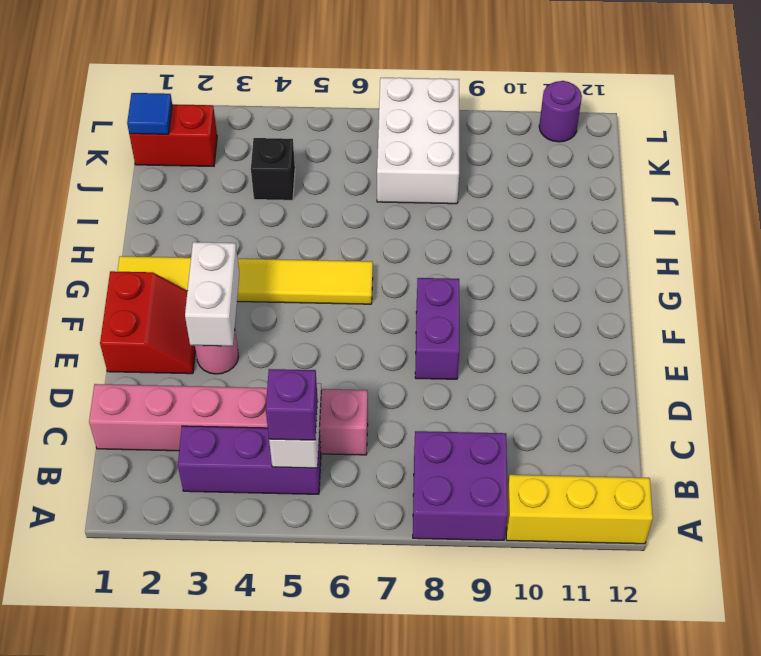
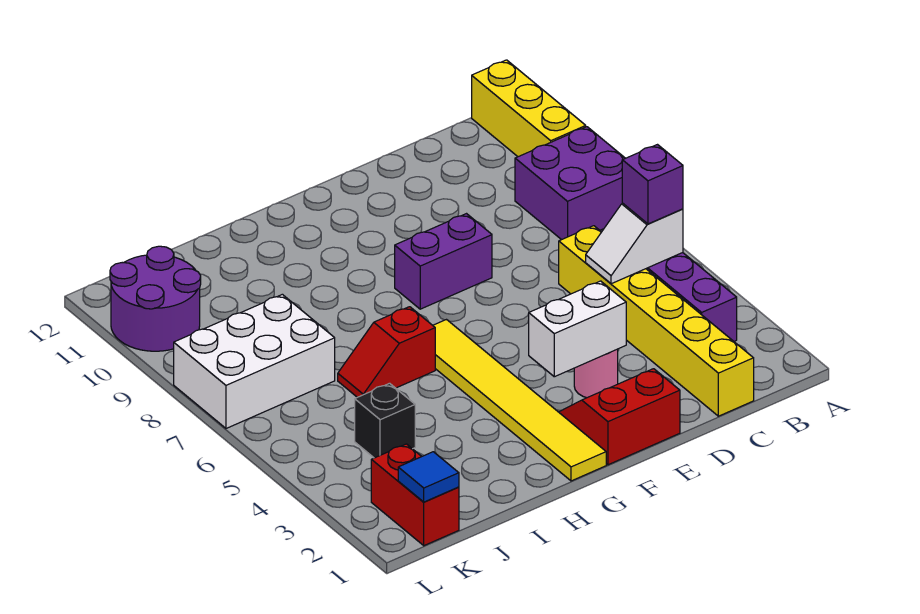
pink brick C1:C6 level 1 -> yellow brick C1:C6 level 1
none -> red slope H6:I6 level 1 top H
purple round brick L11 level 1 -> purple round brick K10:L11 level 1

